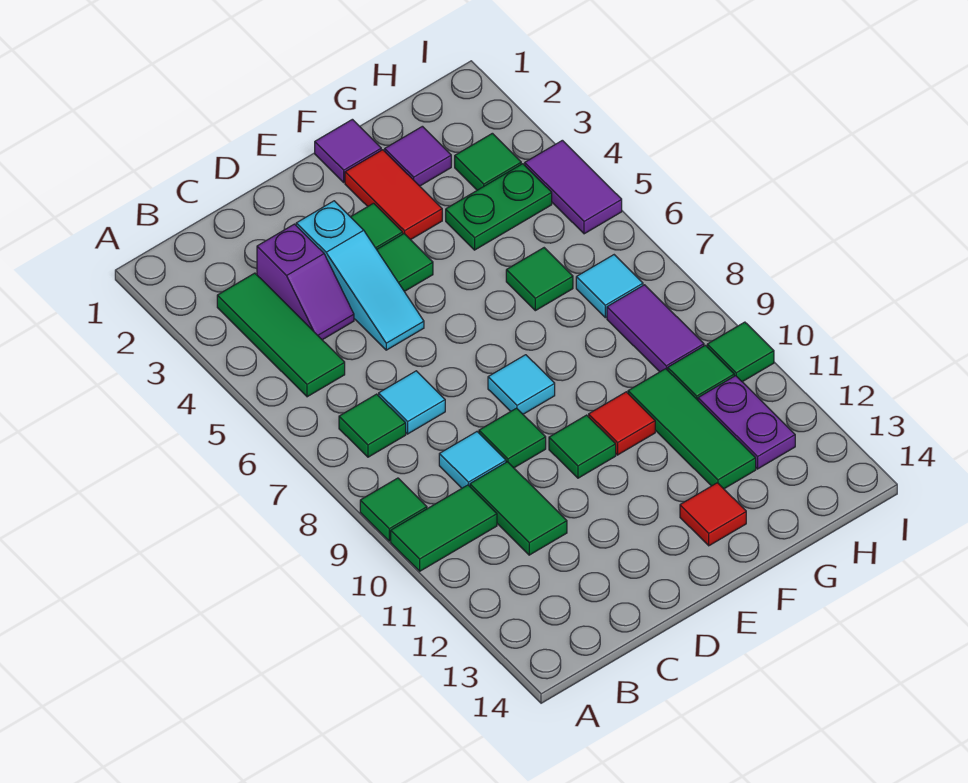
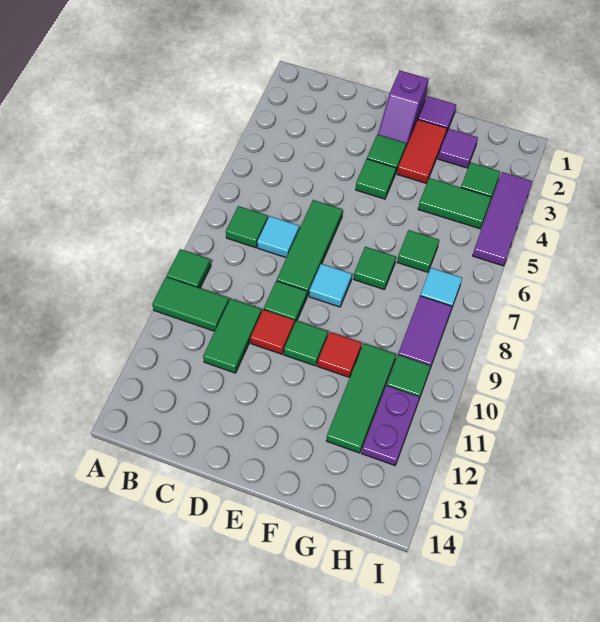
green tile B3:B5 level 1 -> green tile D6:D8 level 1
purple slope C3:C4 level 1 top 3 -> purple slope E1:E2 level 1 top 1
cyan tile C9 level 1 -> none
cyan slope D3:D5 level 1 top 3 -> none
red tile F13 level 1 -> red tile D10 level 1
green plate G4:H4 level 1 -> green tile G4:H4 level 1
purple tile I4:I5 level 1 -> purple tile I3:I5 level 1
green tile I10 level 1 -> green tile F7 level 1

